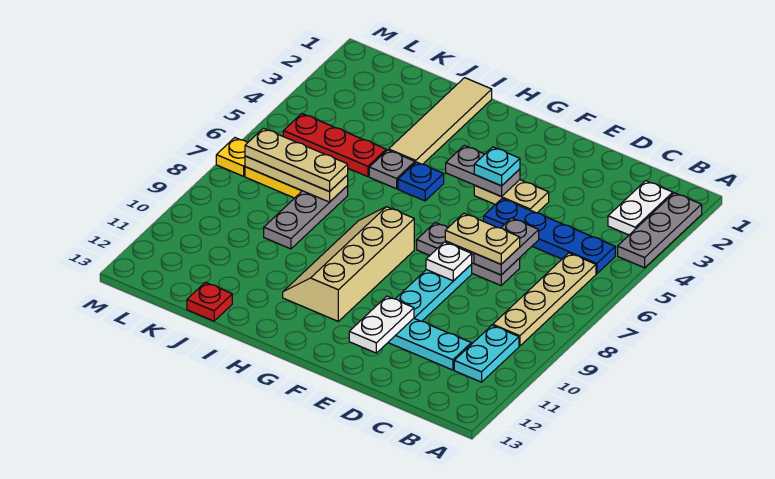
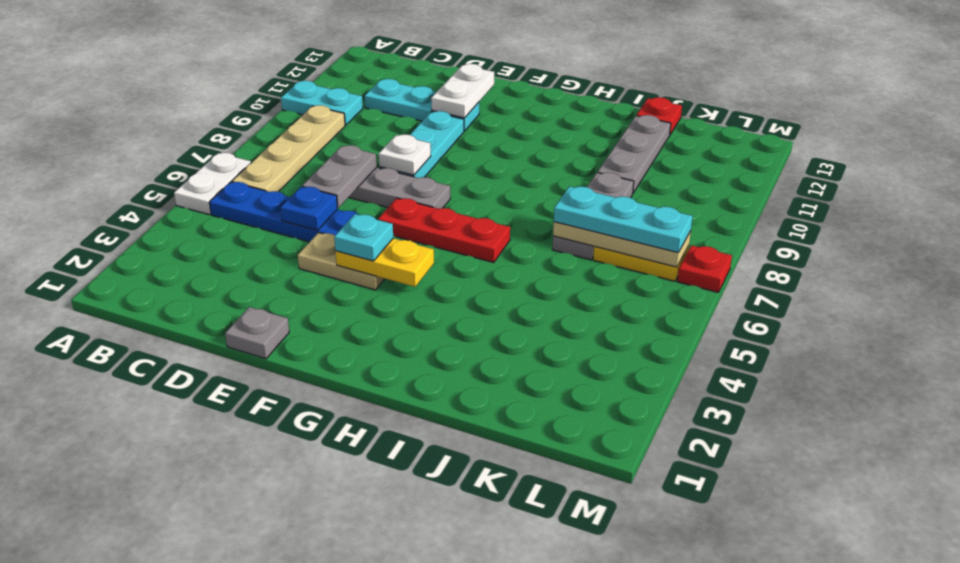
grey plate A2:A4 level 1 -> grey plate J10:J12 level 1
white plate B2:B3 level 1 -> white plate A5:A6 level 1
cyan plate B10:B11 level 1 -> cyan plate A10:B10 level 1
tan plate D7:E7 level 3 -> none
grey plate F4:G4 level 2 -> yellow plate F4:G4 level 2
tan slope G8:H11 level 1 top G -> none
blue plate H5 level 1 -> blue plate D5 level 2
tan tile I1:I4 level 1 -> none
grey plate I5 level 1 -> grey plate E1 level 1
red plate J5:L5 level 1 -> red plate F6:H6 level 1
tan plate J7:L7 level 3 -> cyan plate J7:L7 level 3
yellow plate M7 level 1 -> red plate M7 level 1

